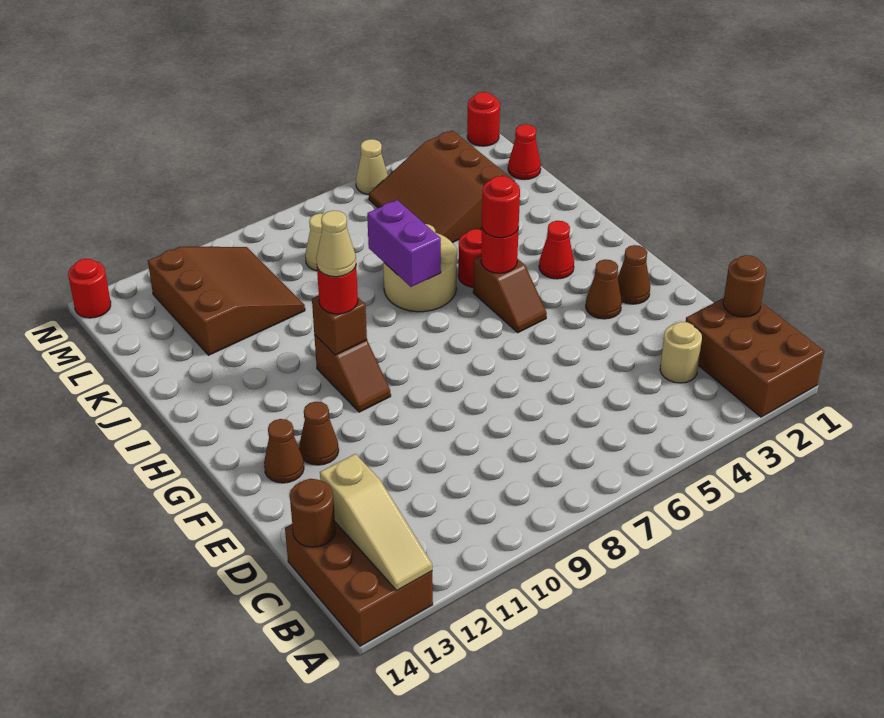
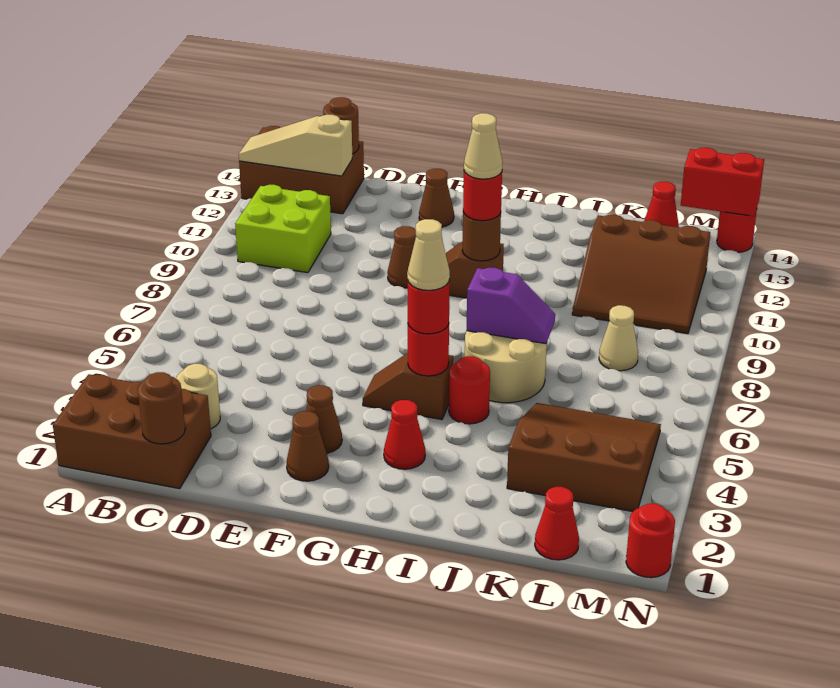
none -> lime brick B10:C11 level 1
brown cone F12 level 1 -> brown cone F10 level 1
brown brick H10 level 2 -> brown round brick H10 level 2
purple brick I7:J7 level 2 -> purple slope I7:J7 level 2 top I
none -> red cone L14 level 1
none -> red brick M14:N14 level 2
tan cone N5 level 1 -> tan cone H5 level 4

